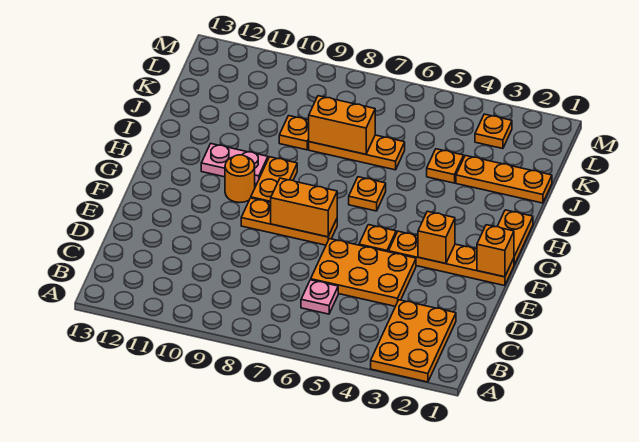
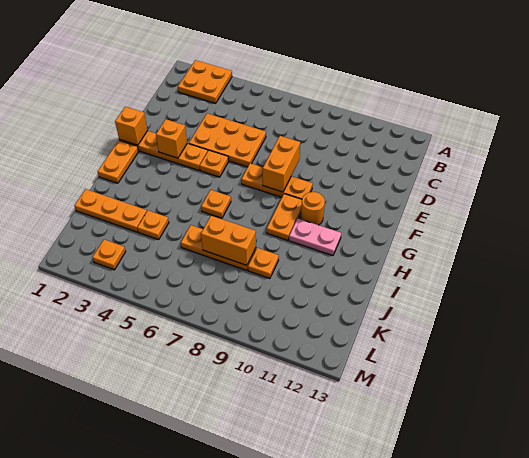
orange plate A2:C3 level 1 -> orange plate A2:B3 level 1
pink plate C6 level 1 -> none
orange brick F7:F8 level 2 -> orange brick E8:F8 level 2

